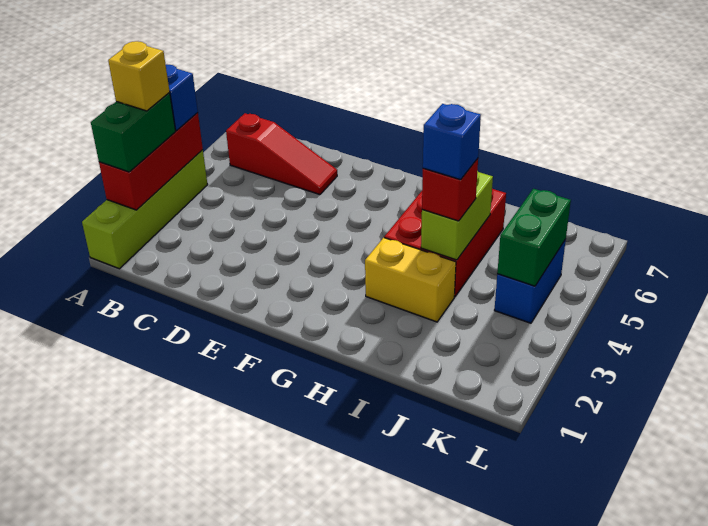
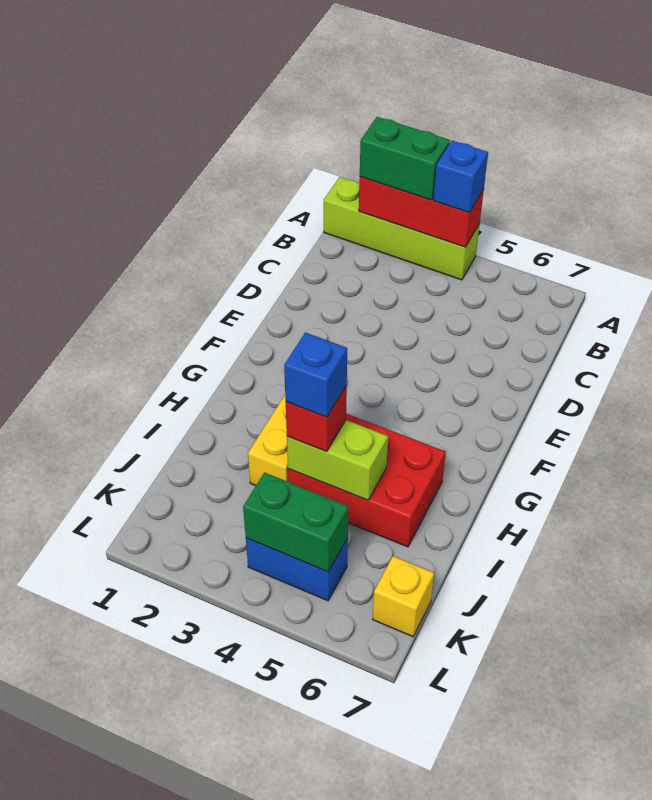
yellow brick A3 level 4 -> yellow brick K7 level 1
red slope B6:D6 level 1 top B -> none

